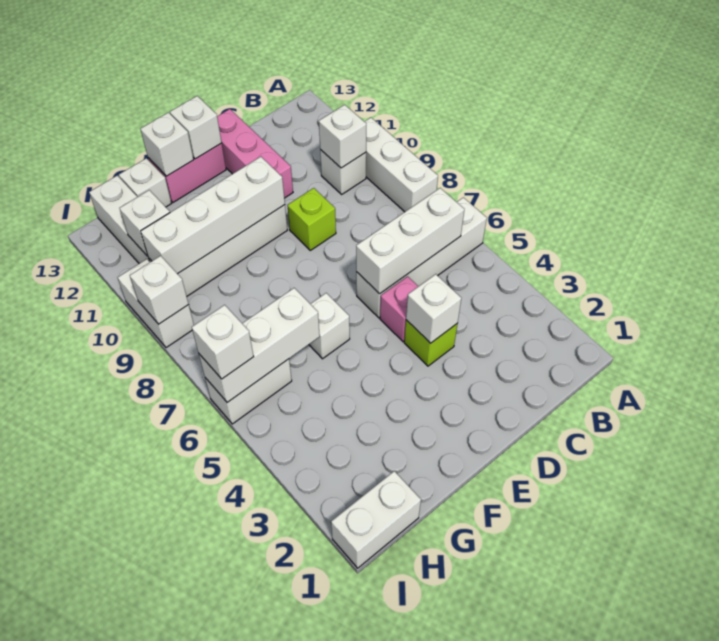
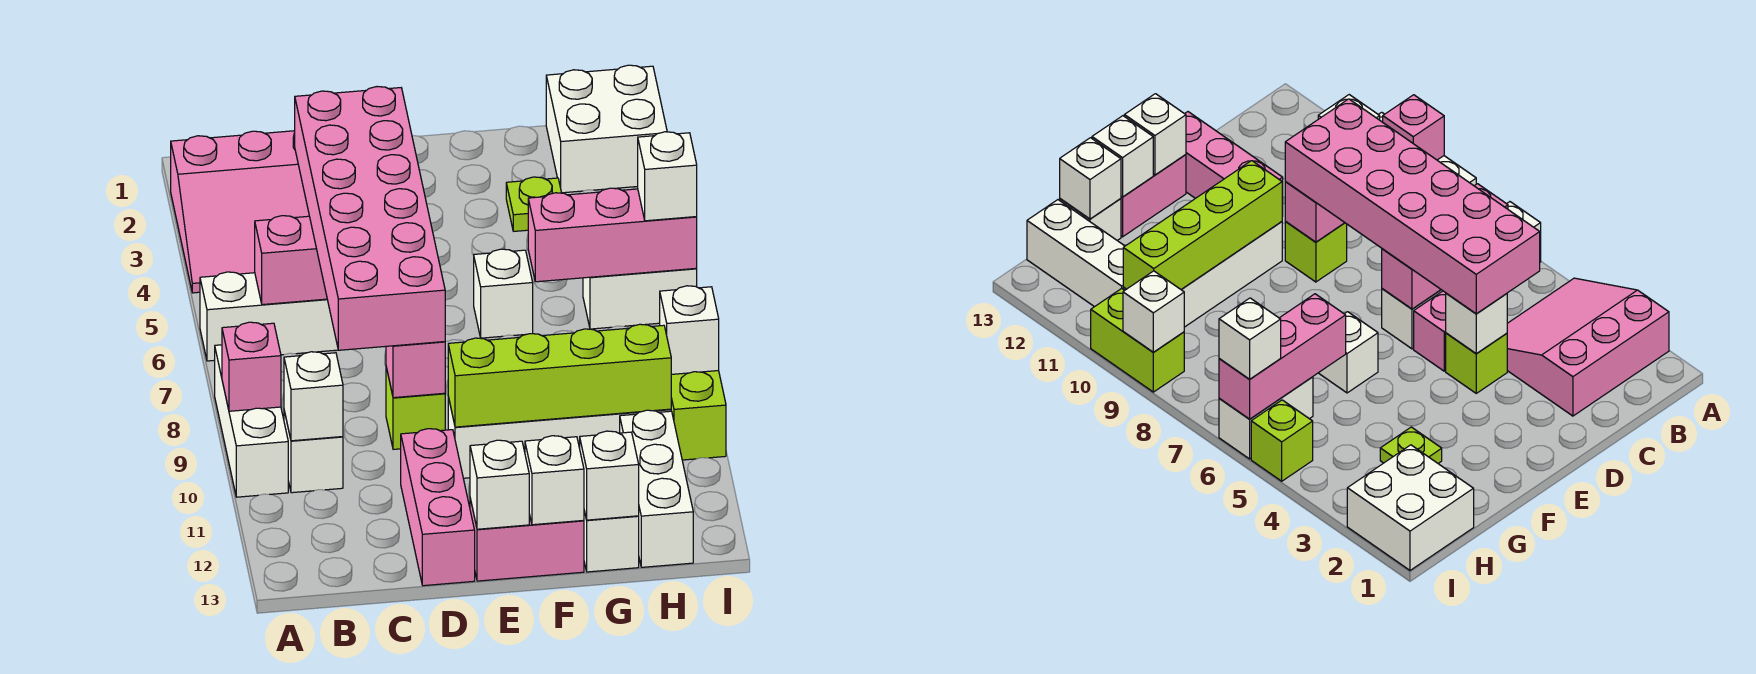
none -> pink slope A2:C4 level 1 top 2
none -> pink brick A9 level 2
white brick B6:D6 level 2 -> pink brick B6:D6 level 2
none -> pink brick C4:D9 level 3
none -> pink brick D9 level 2
white brick E10:H10 level 2 -> lime brick E10:H10 level 2
none -> lime plate G3 level 1
white brick G6:I6 level 2 -> pink brick G6:I6 level 2
white brick H1:I1 level 1 -> white brick H1:I2 level 1
white brick H11 level 2 -> white brick G13 level 2
none -> lime brick I5 level 1
white brick I9:I10 level 1 -> lime brick I9:I10 level 1

